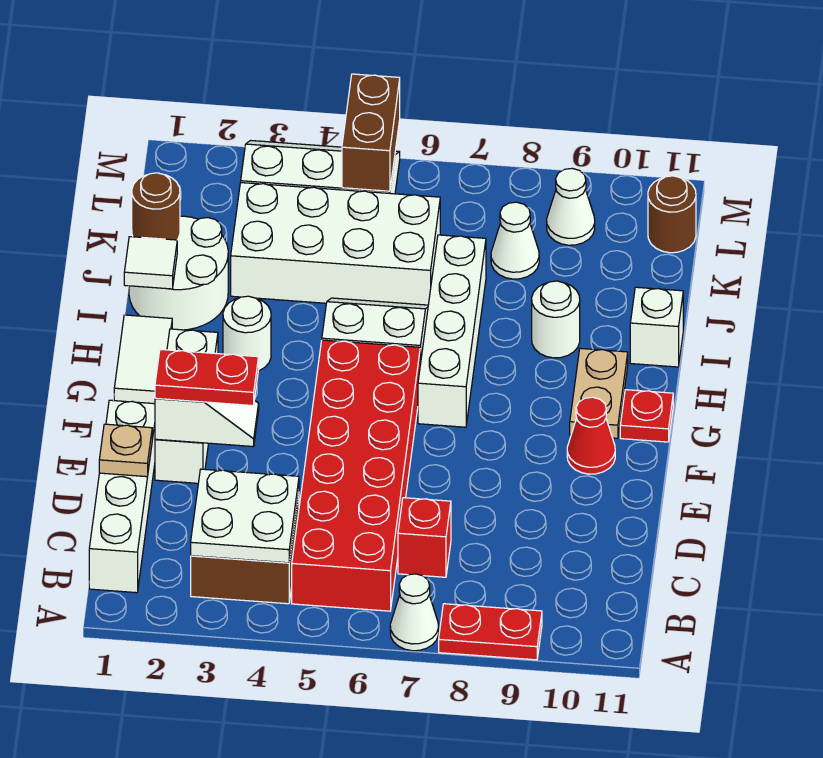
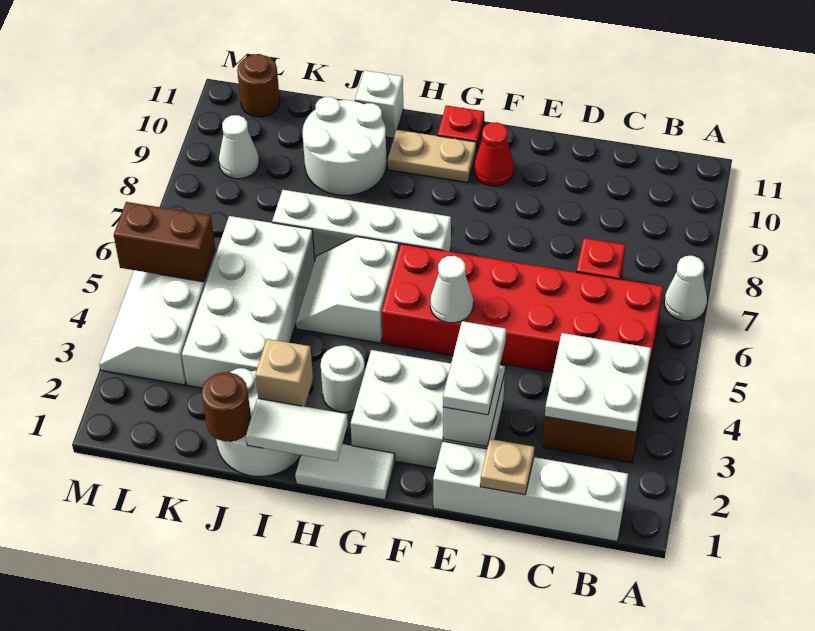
red plate A8:A9 level 1 -> none
white brick E2:G2 level 1 -> white brick E2:G3 level 1
red plate E2:E3 level 3 -> white plate E2:E3 level 3
white tile I1 level 2 -> white tile H1:I1 level 2
none -> tan brick I2 level 2
white round brick I9 level 1 -> white round brick I9:J10 level 1
white cone K8 level 1 -> white cone F5 level 2

